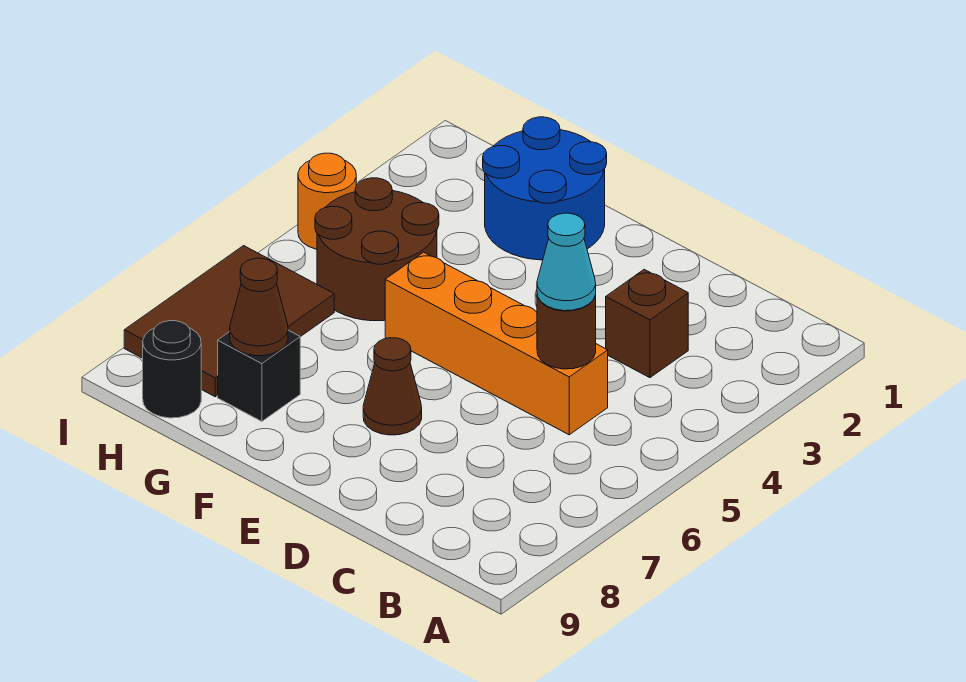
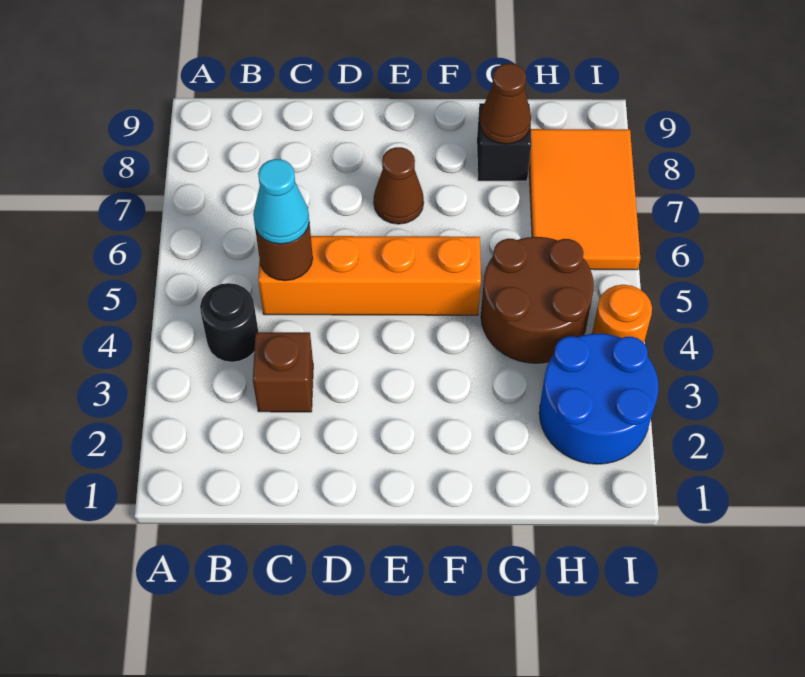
blue round brick F1:G2 level 1 -> blue round brick H2:I3 level 1
brown tile H6:I8 level 1 -> orange tile H6:I8 level 1
black round brick H9 level 1 -> black round brick B4 level 1

